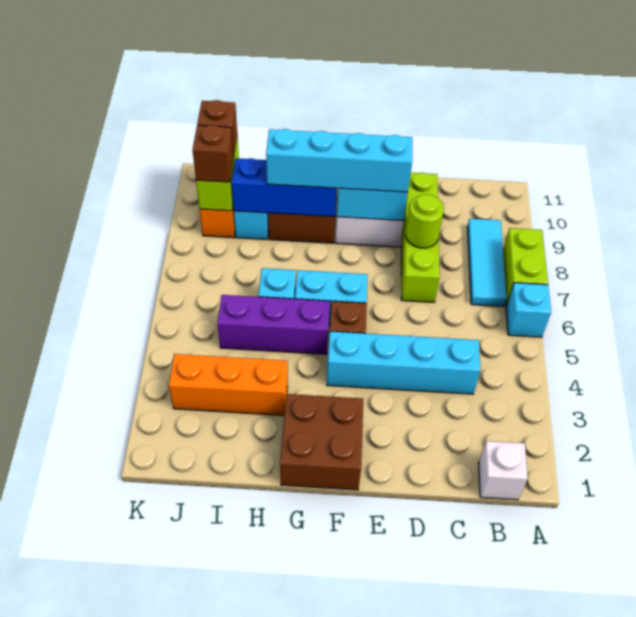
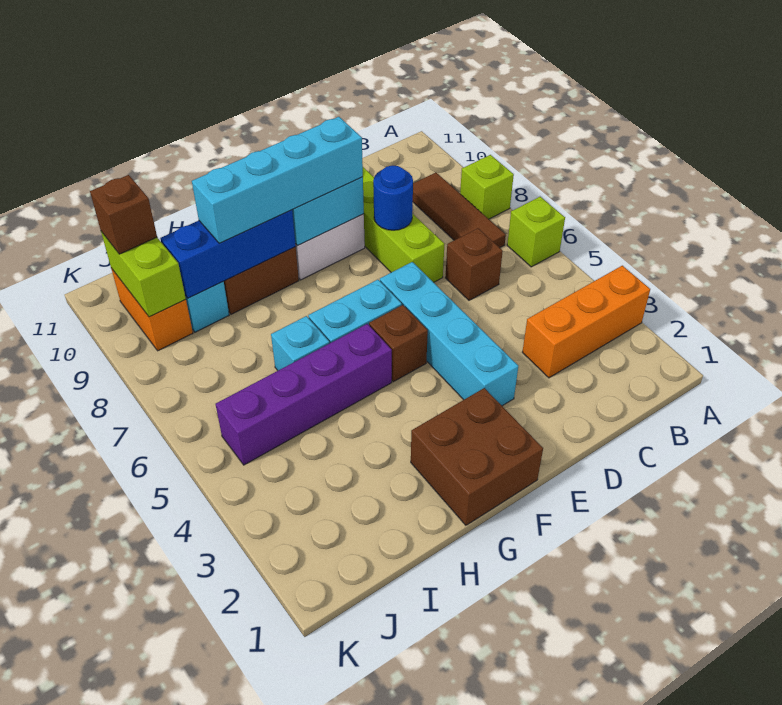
cyan brick A6 level 1 -> lime brick A6 level 1
lime brick A7:A8 level 1 -> lime brick A8 level 1
white brick B1 level 1 -> none
cyan tile B7:B9 level 1 -> brown tile B7:B9 level 1
cyan brick C4:F4 level 1 -> cyan brick E3:E6 level 1
lime round brick D8 level 2 -> blue round brick D8 level 2
purple brick G5:I5 level 1 -> purple brick G5:J5 level 1
orange brick H3:J3 level 1 -> orange brick A3:C3 level 1
brown brick J9 level 3 -> brown brick C6 level 1

